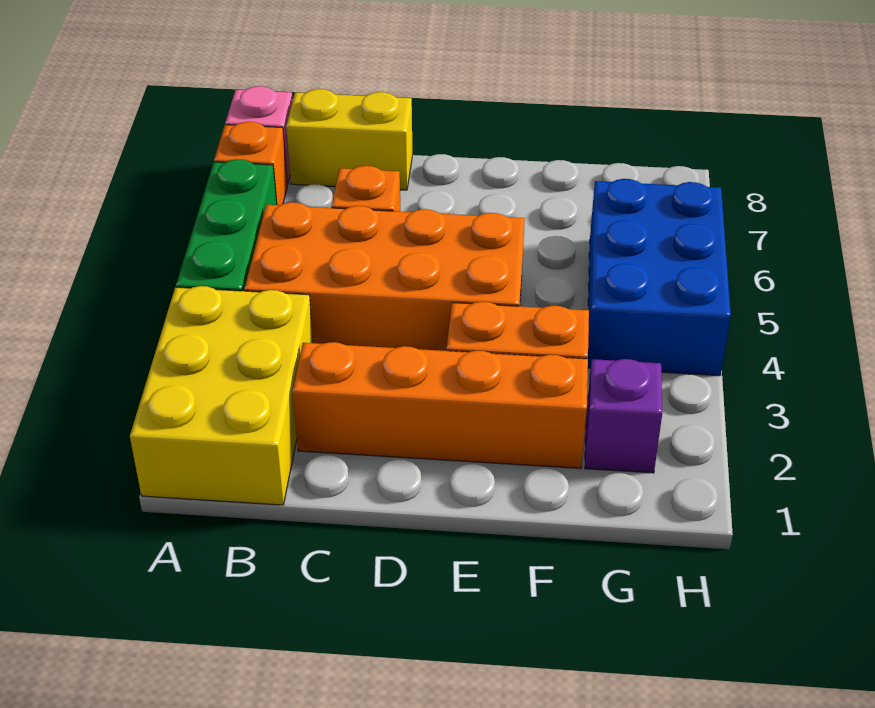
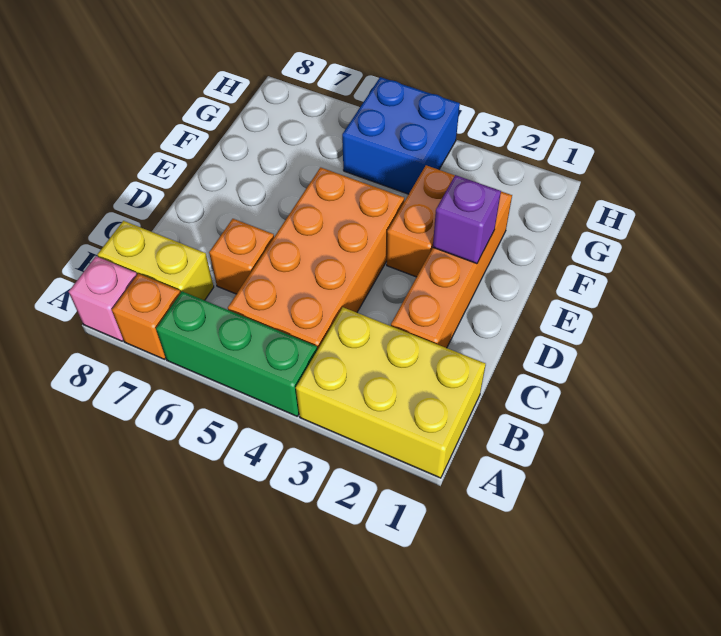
yellow brick B8:C8 level 1 -> yellow brick B7:B8 level 1
purple brick G2 level 1 -> purple brick E2 level 2
blue brick G4:H6 level 1 -> blue brick G4:H5 level 1

